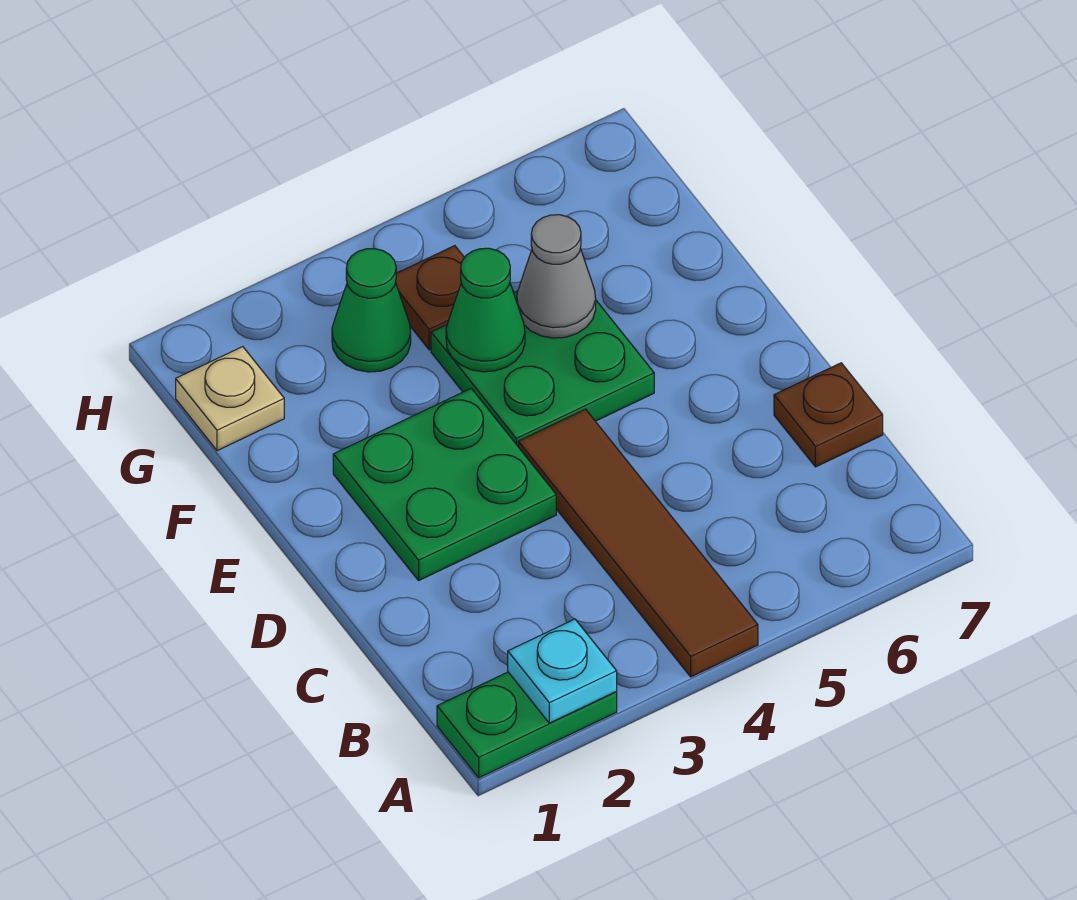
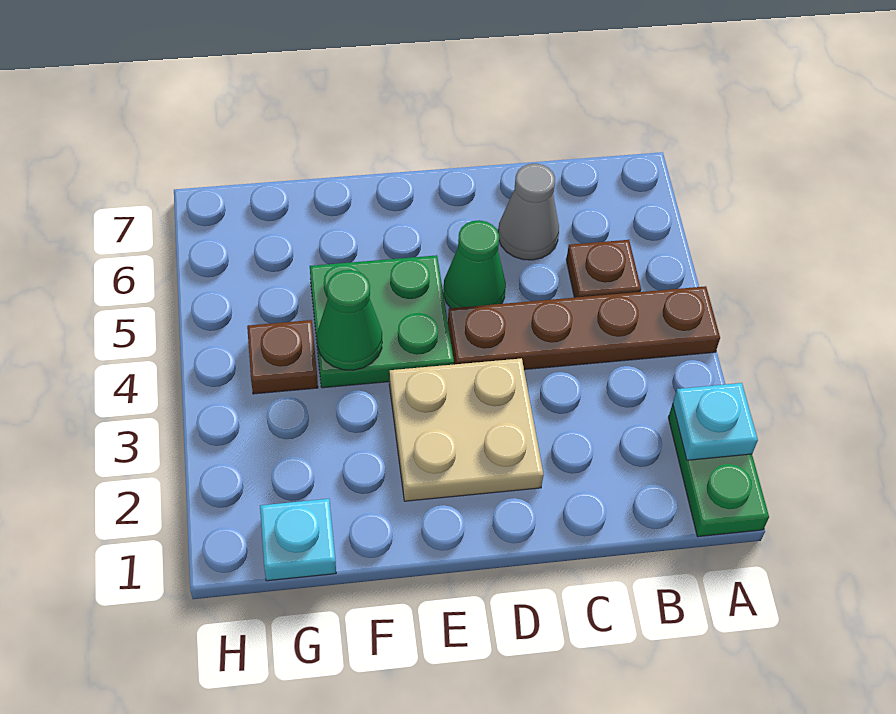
brown tile A4:D4 level 1 -> brown plate A4:D4 level 1
brown plate C7 level 1 -> brown plate B5 level 1
green plate D2:E3 level 1 -> tan plate D2:E3 level 1
grey cone F5 level 2 -> grey cone C6 level 1
tan plate G1 level 1 -> cyan plate G1 level 1
green cone G3 level 1 -> green cone D5 level 1

